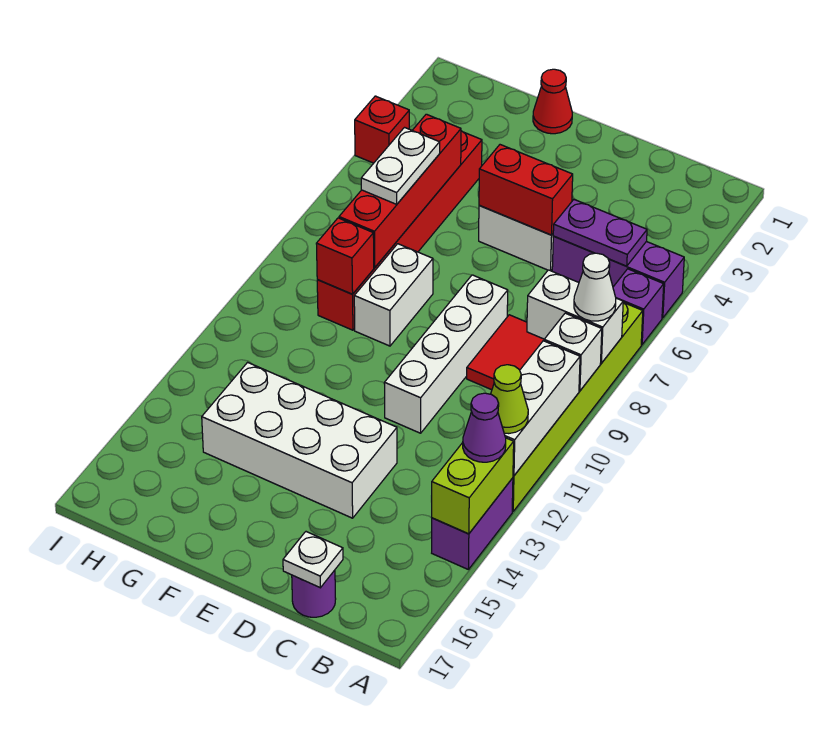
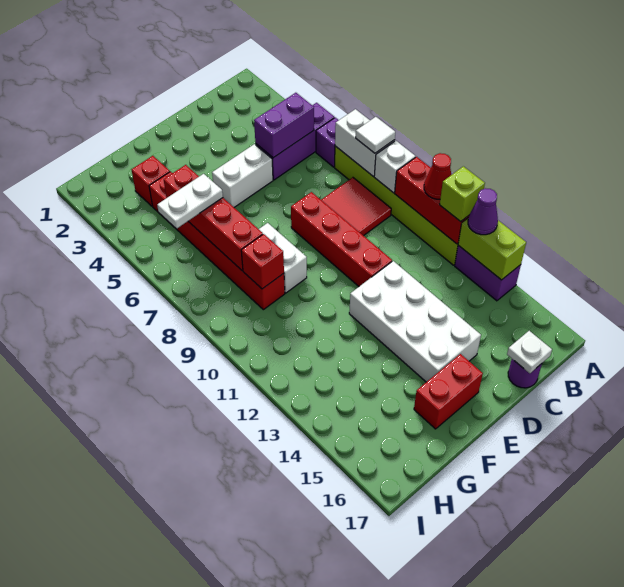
white brick A8:B8 level 2 -> white brick A7:A8 level 2
white cone A8 level 3 -> white tile A8 level 3
white brick A10:A12 level 2 -> red brick A10:A12 level 2
lime cone A12 level 3 -> lime brick A12 level 3
purple plate B5:C5 level 2 -> purple brick B5:C5 level 2
red brick D5:E5 level 2 -> red brick E16:F16 level 1
white brick D8:D11 level 1 -> red brick D8:D11 level 1
white brick D13:G14 level 1 -> white brick D12:E15 level 1
red cone F1 level 1 -> red cone A11 level 3
white plate G6:G7 level 3 -> white plate G6:H6 level 3
red brick I4 level 1 -> red brick G3 level 1

